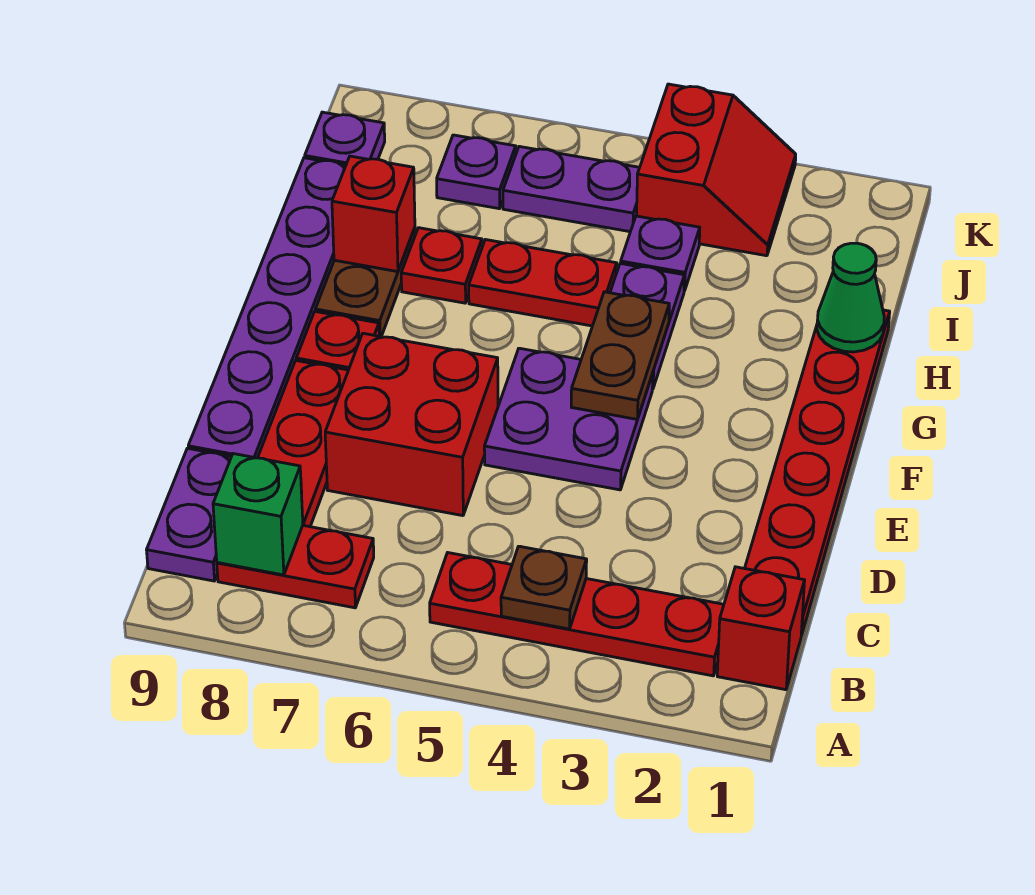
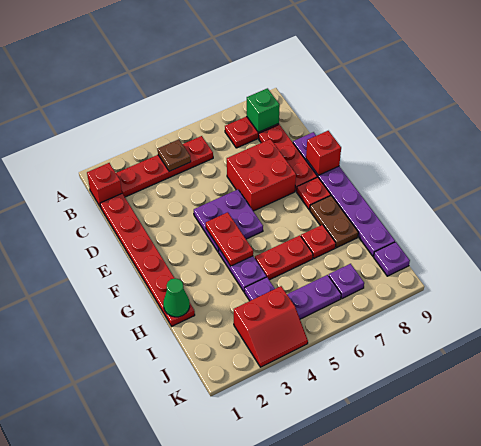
purple plate B9:C9 level 1 -> none
brown plate F4:G4 level 2 -> red plate F4:G4 level 2
red brick H8 level 2 -> red brick E9 level 2
red slope J3:K4 level 1 top 4 -> red slope J3:K4 level 1 top J

